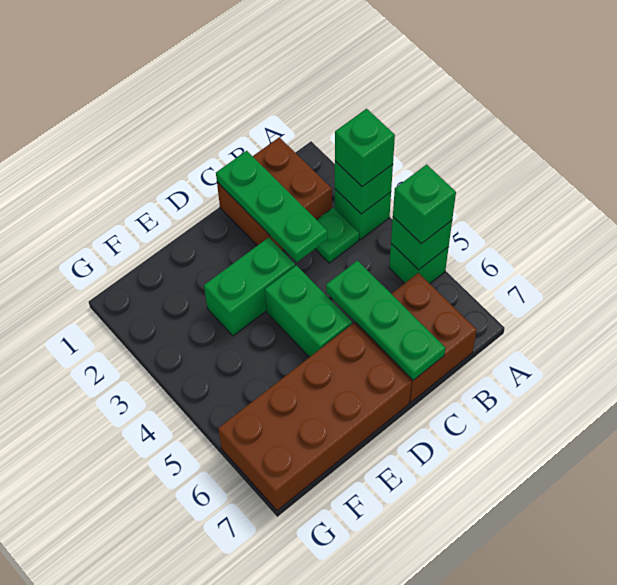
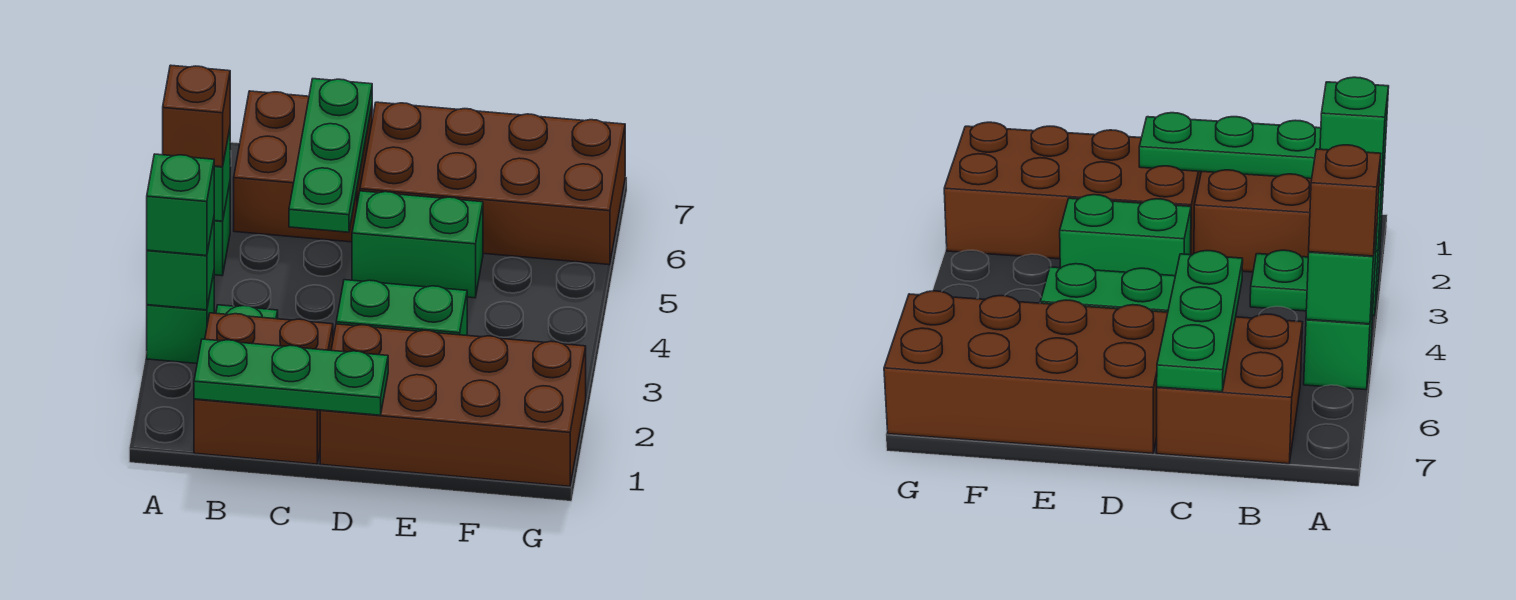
green brick A5 level 3 -> brown brick A5 level 3
green plate C1:C3 level 2 -> green plate B1:D1 level 2
none -> brown brick D1:G2 level 1
green brick D4:D5 level 1 -> green brick D5:E5 level 1

